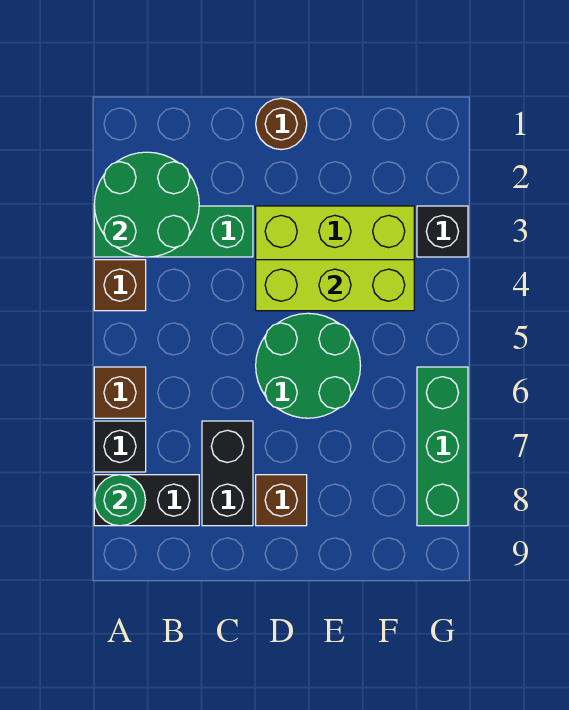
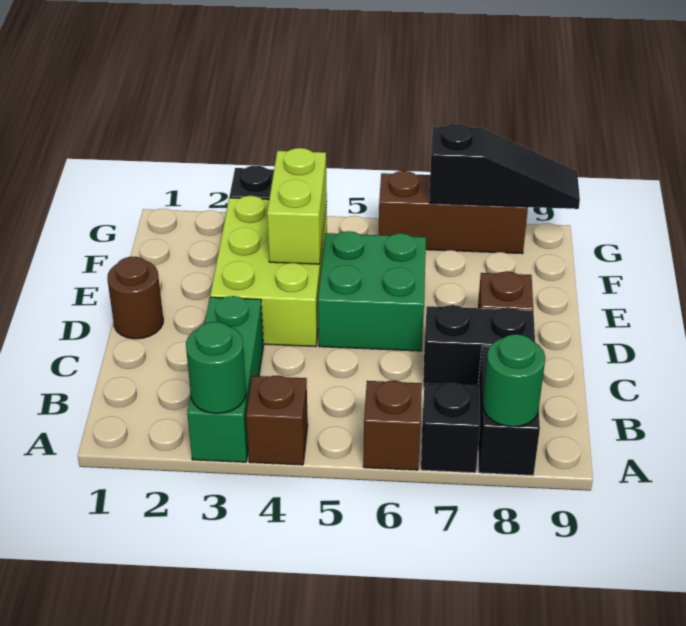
green round brick A2:B3 level 2 -> green round brick A3 level 2
lime brick D4:F4 level 2 -> lime brick E4:F4 level 2
green round brick D5:E6 level 1 -> green brick D5:E6 level 1
green brick G6:G8 level 1 -> brown brick G6:G8 level 1
none -> black slope G7:G9 level 2 top 7

